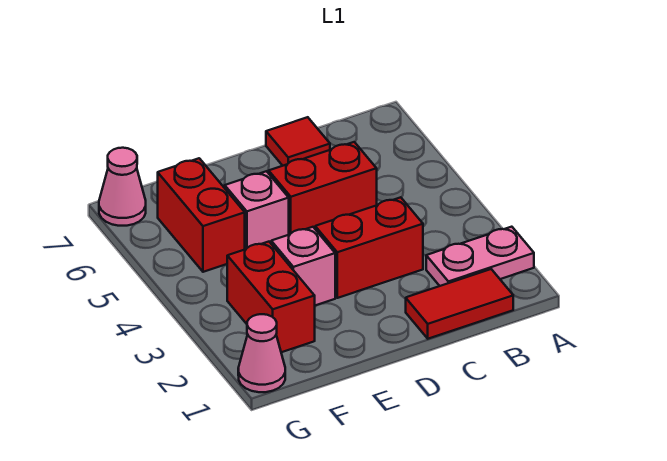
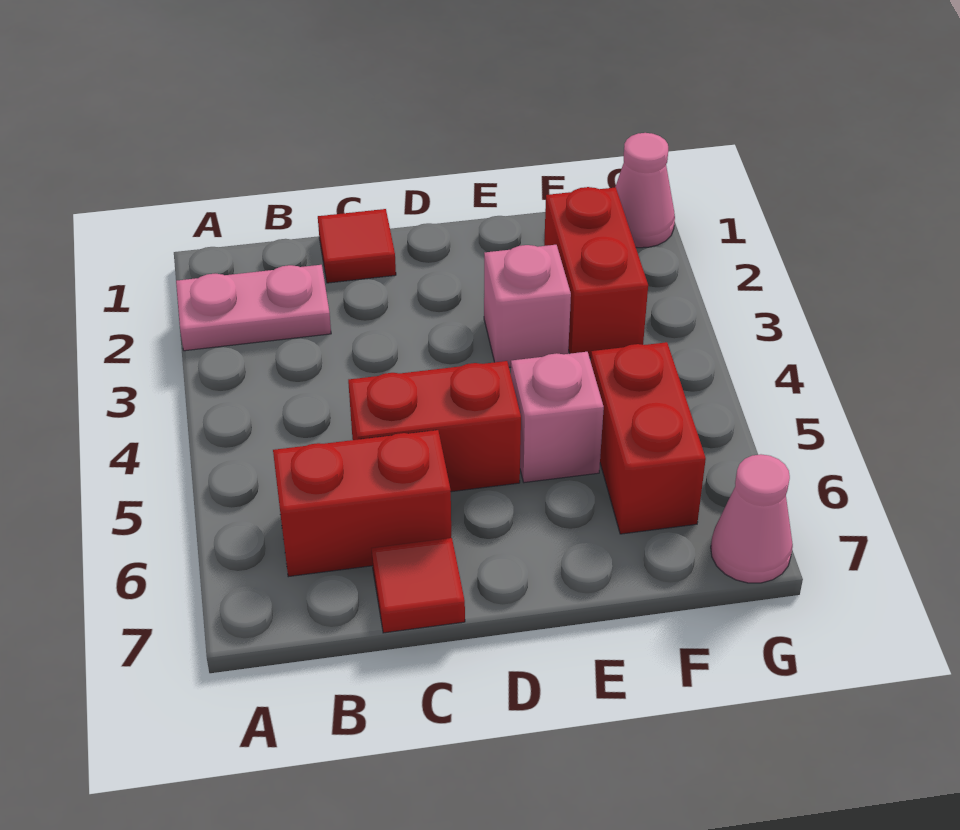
red tile B1:C1 level 1 -> red tile C1 level 1
red brick C3:D3 level 1 -> red brick B6:C6 level 1

